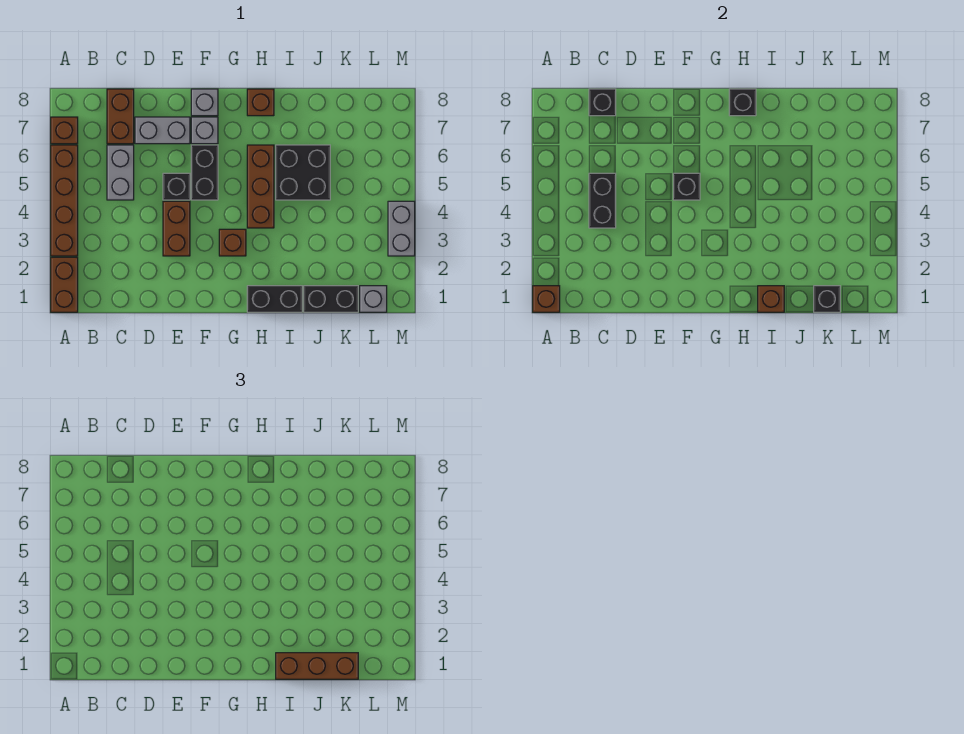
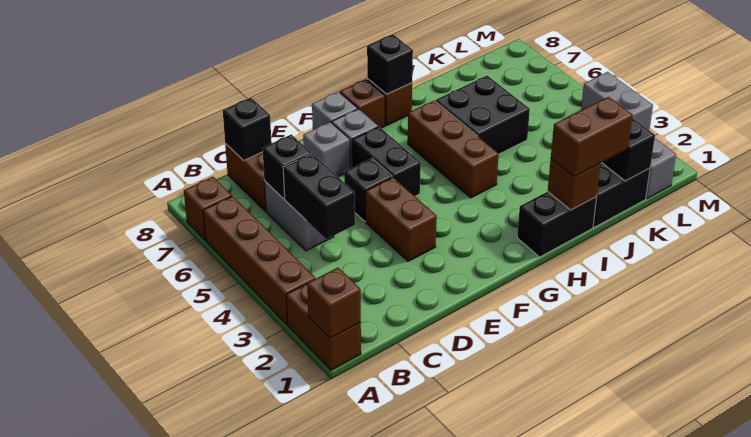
grey brick D7:E7 level 1 -> grey brick E7 level 1
black brick F5 level 2 -> black brick C6 level 2
brown brick G3 level 1 -> brown brick G8 level 1
brown brick I1:K1 level 3 -> brown brick I1:J1 level 3

